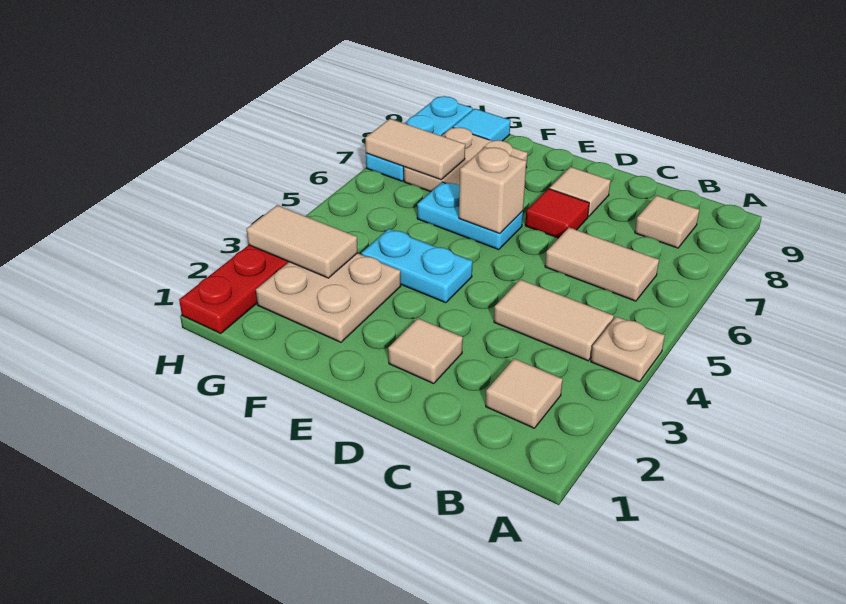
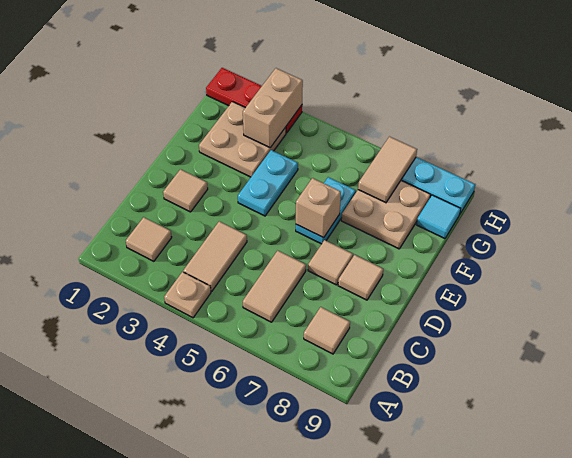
red tile D7 level 1 -> tan tile D7 level 1
tan tile G3:H3 level 2 -> tan brick G3:H3 level 2

